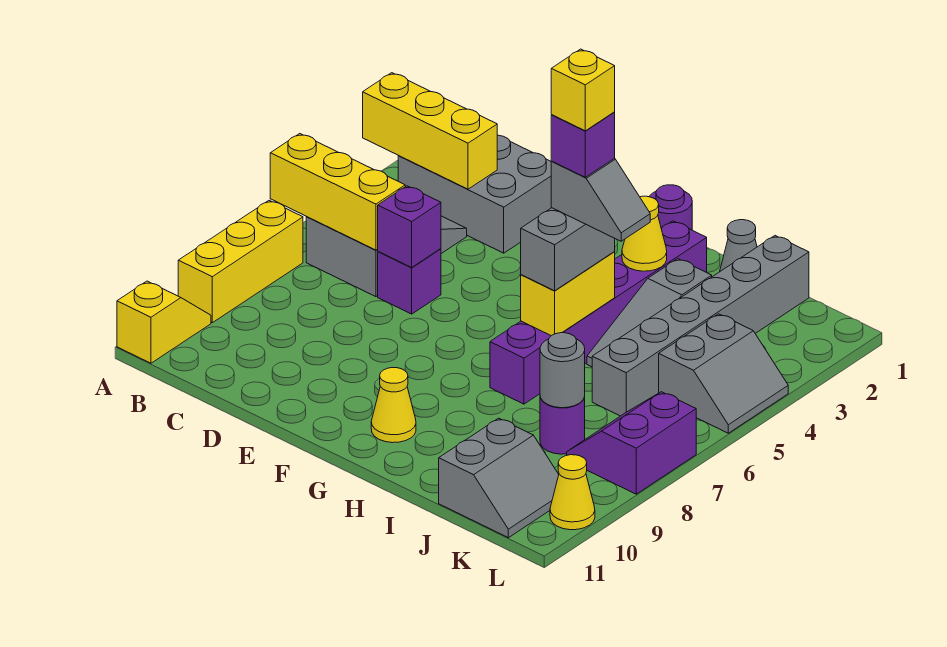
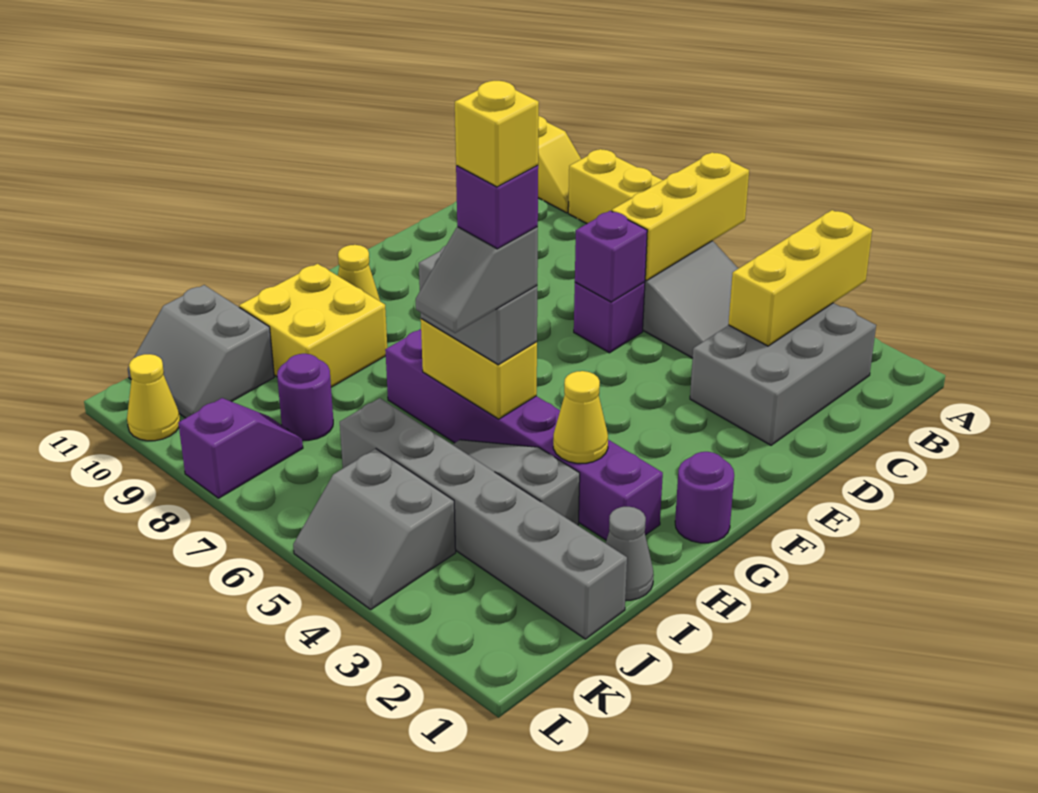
none -> yellow brick H9:I10 level 1
grey round brick J8 level 2 -> none
purple slope K7:L8 level 1 top L -> purple slope K8:L8 level 1 top L

